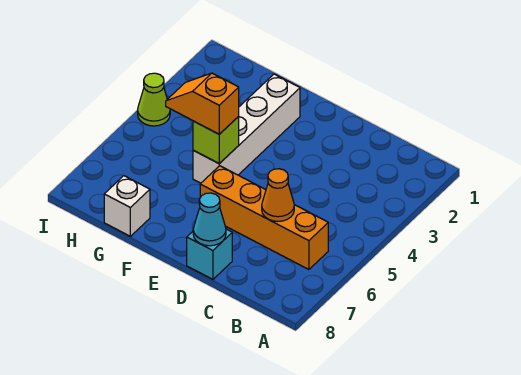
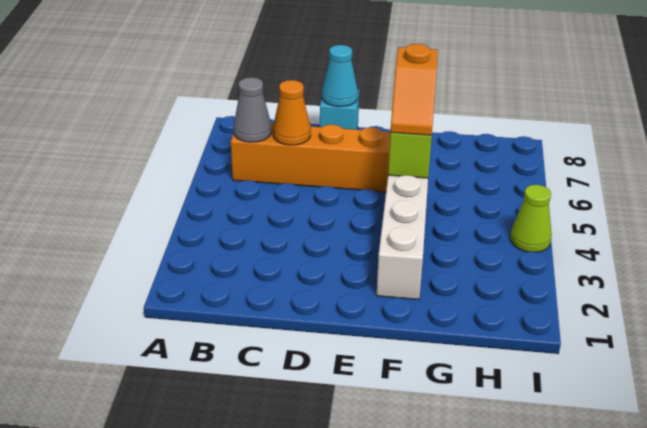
none -> grey cone B6 level 2
orange slope F5:G5 level 3 top F -> orange slope F5:F6 level 3 top 6
white brick G8 level 1 -> none

